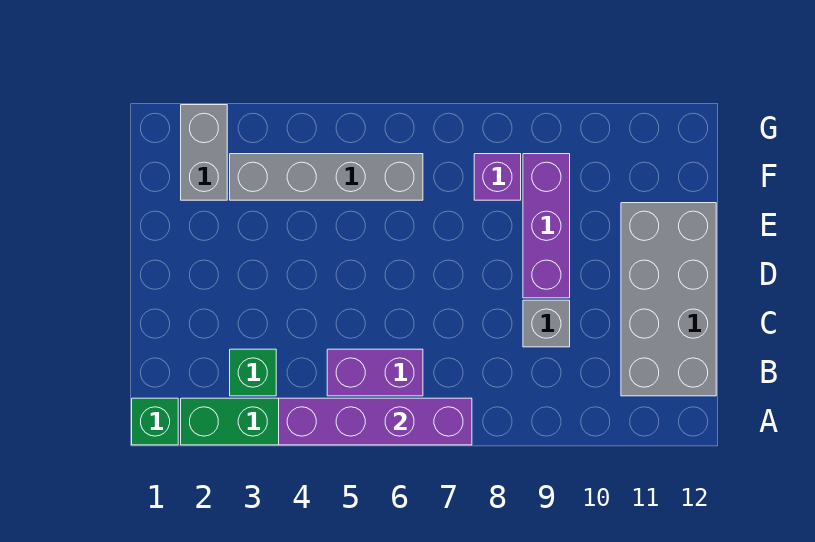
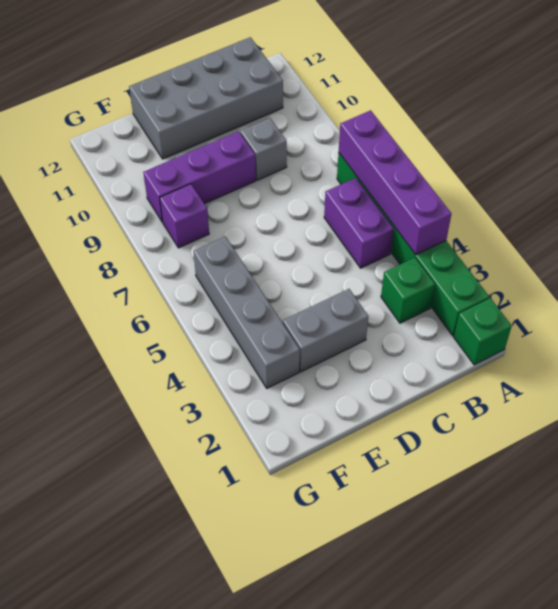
grey brick F2:G2 level 1 -> grey brick D3:E3 level 1

